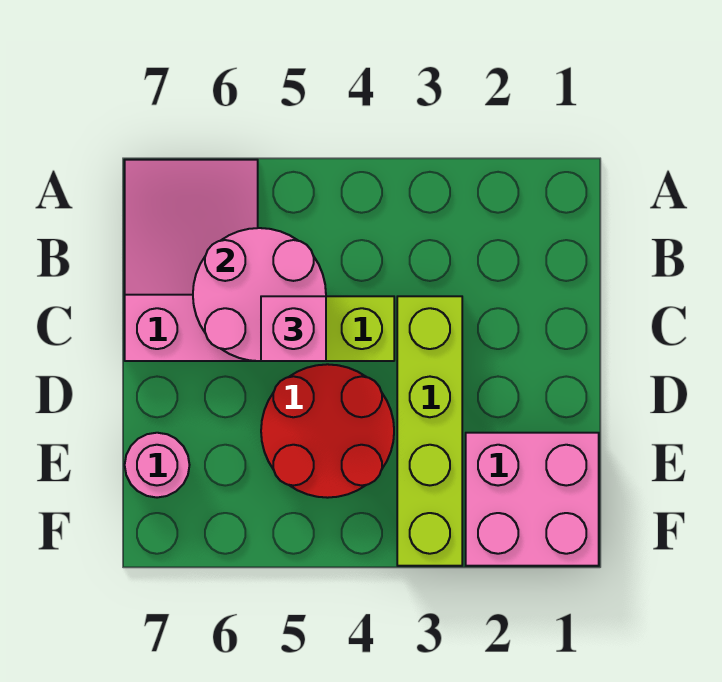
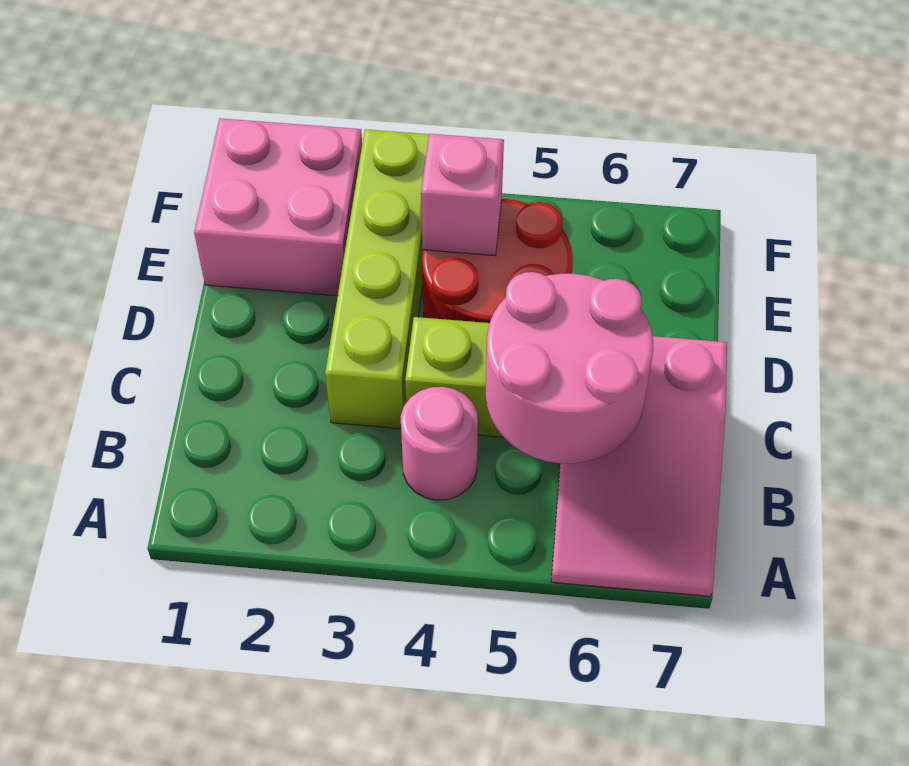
pink brick C5 level 3 -> pink brick E4 level 2
pink round brick E7 level 1 -> pink round brick B4 level 1

